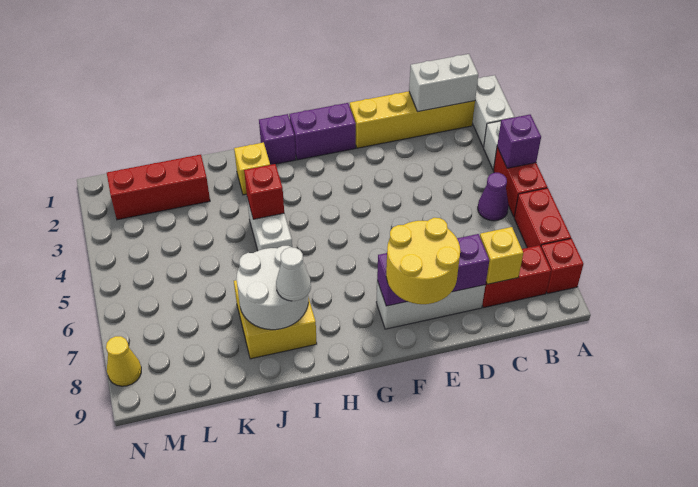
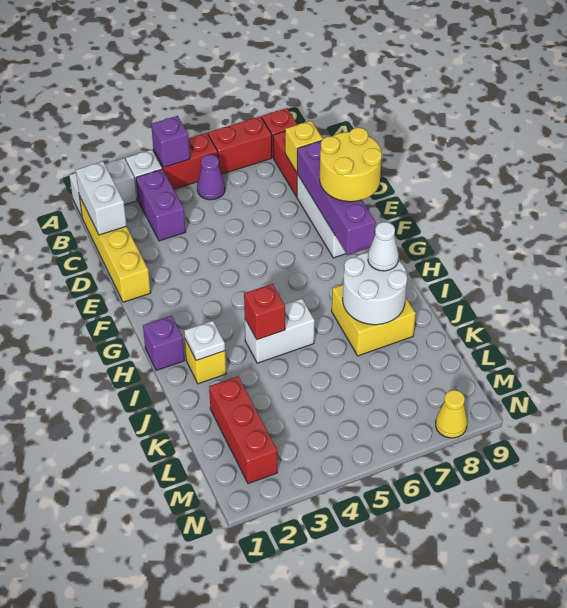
purple brick D8:F8 level 2 -> purple brick D8:G8 level 2
purple brick F1:G1 level 1 -> purple brick B3:C3 level 1
none -> white plate I2 level 2

